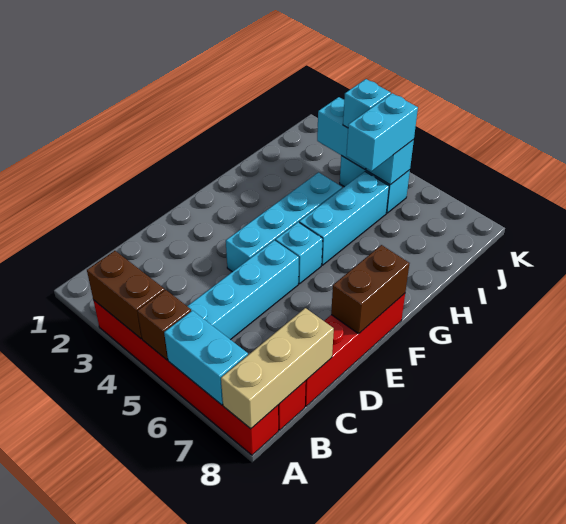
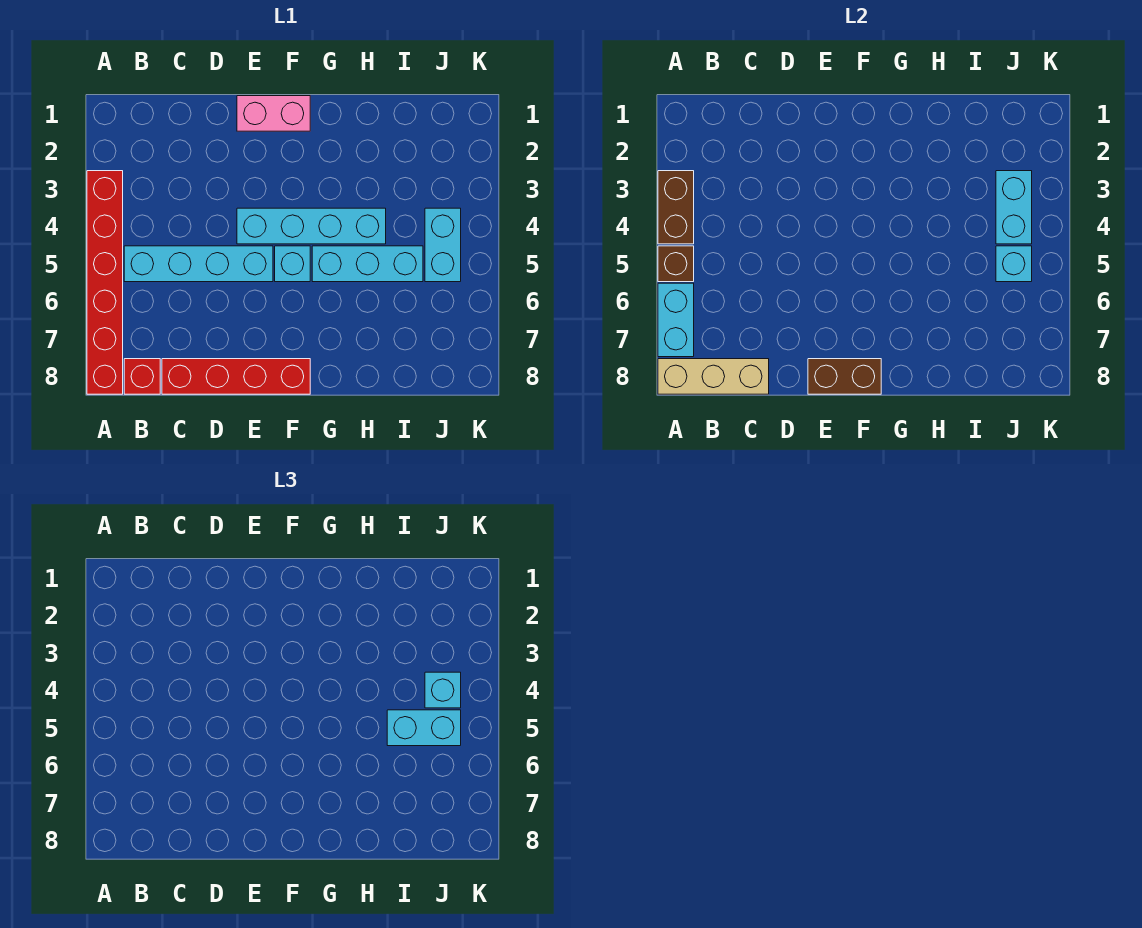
none -> pink brick E1:F1 level 1

